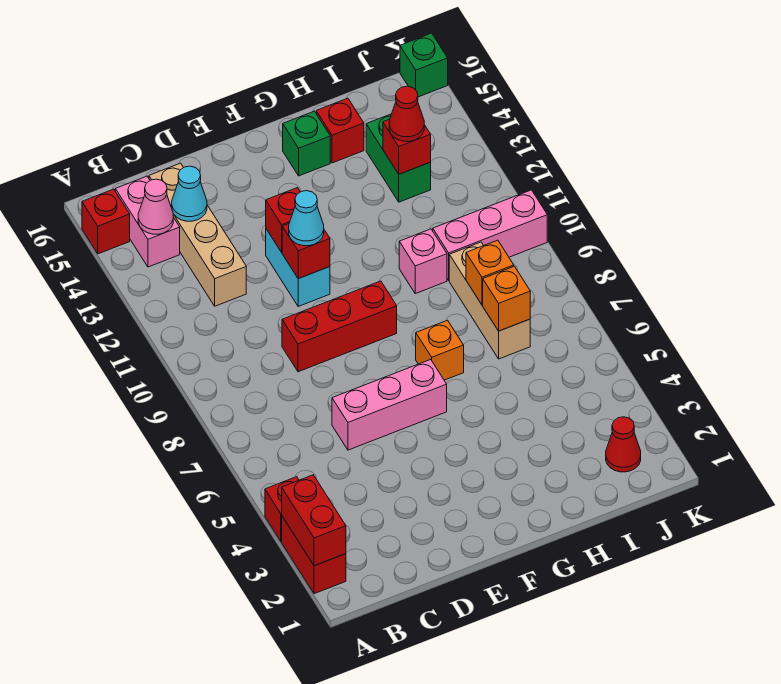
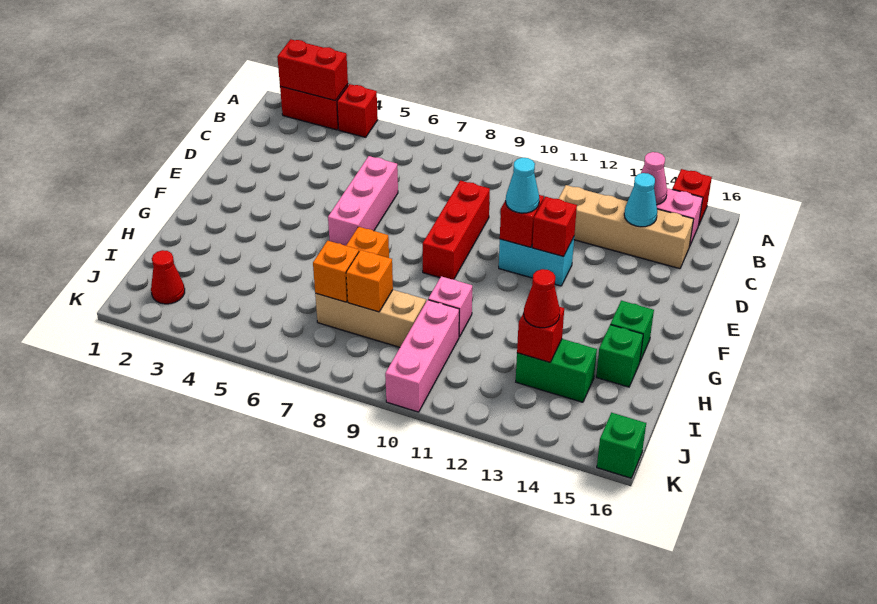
red brick H15 level 1 -> green brick H15 level 1

